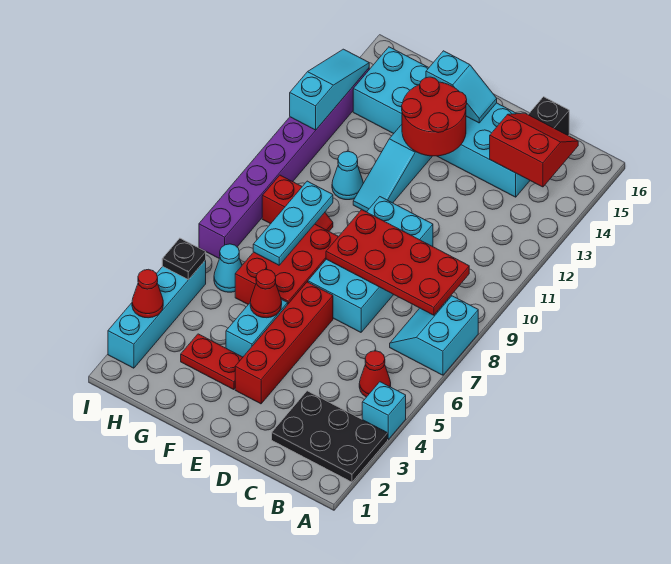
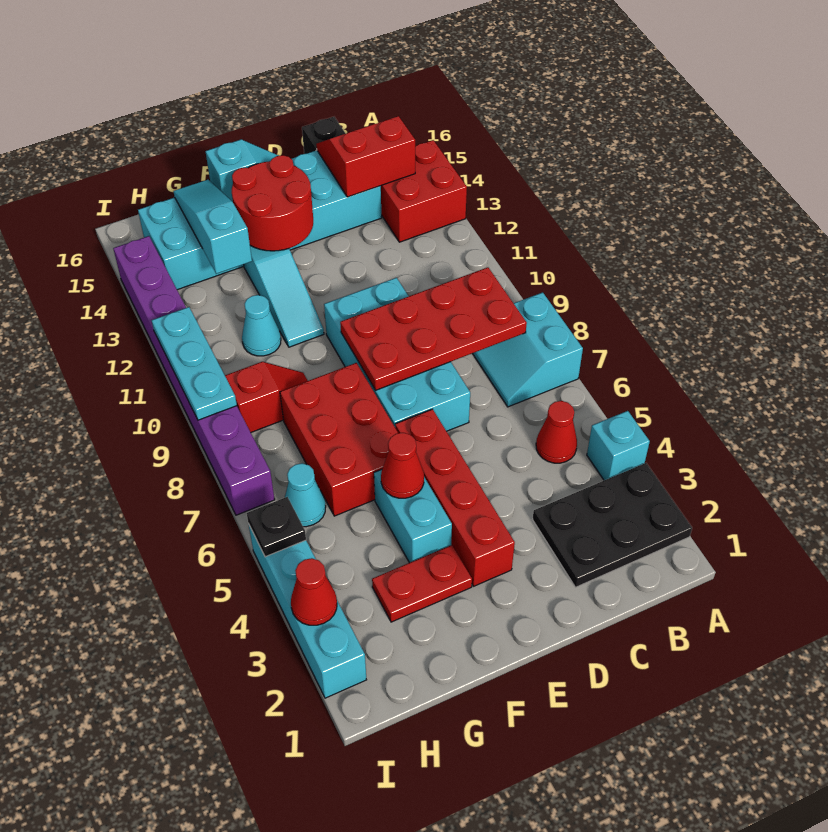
none -> red brick A13:B14 level 1
cyan plate G7:G9 level 2 -> cyan plate I9:I11 level 2
cyan slope I12:I14 level 2 top 12 -> cyan slope G13:G15 level 2 top 13

